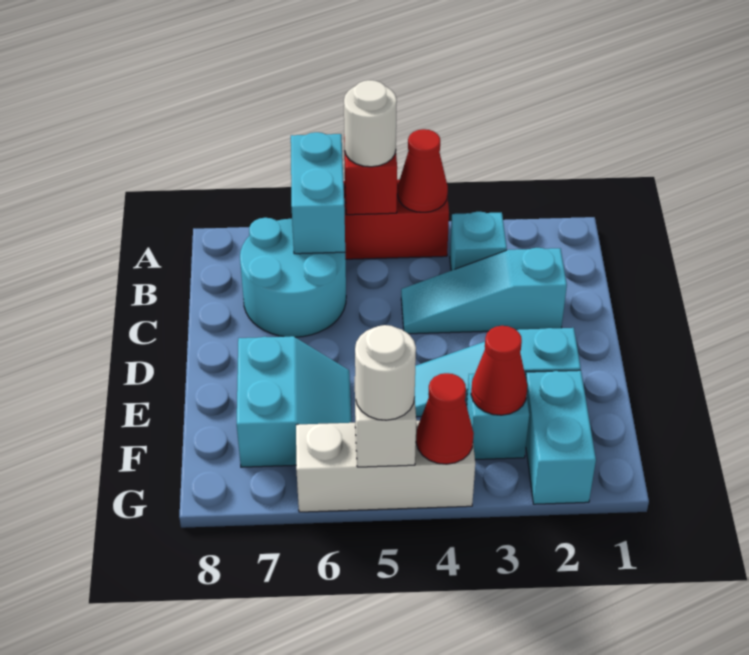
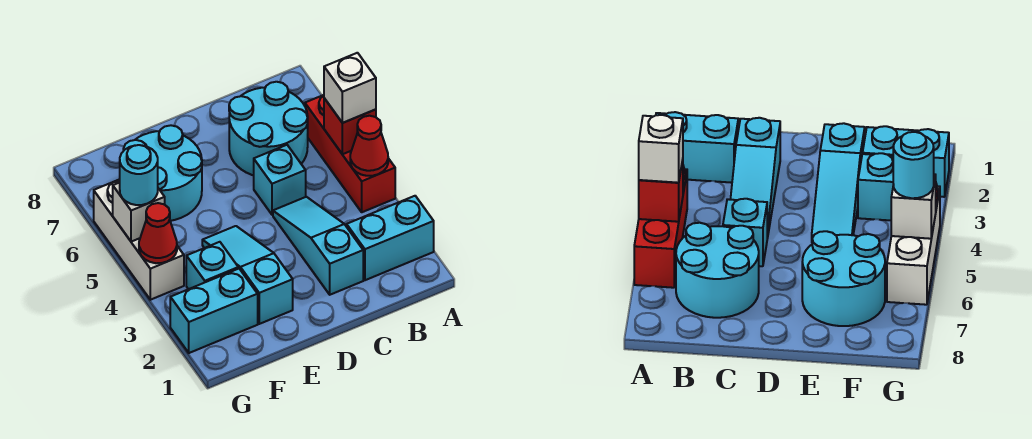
white round brick A5 level 3 -> white brick A5 level 3
cyan brick A6:B6 level 2 -> cyan brick A2:B2 level 1
cyan brick B3 level 1 -> cyan brick C5 level 1
cyan slope E6:F7 level 1 top 7 -> cyan round brick E6:F7 level 1
red cone F3 level 2 -> none
white round brick G5 level 3 -> cyan round brick G5 level 3

